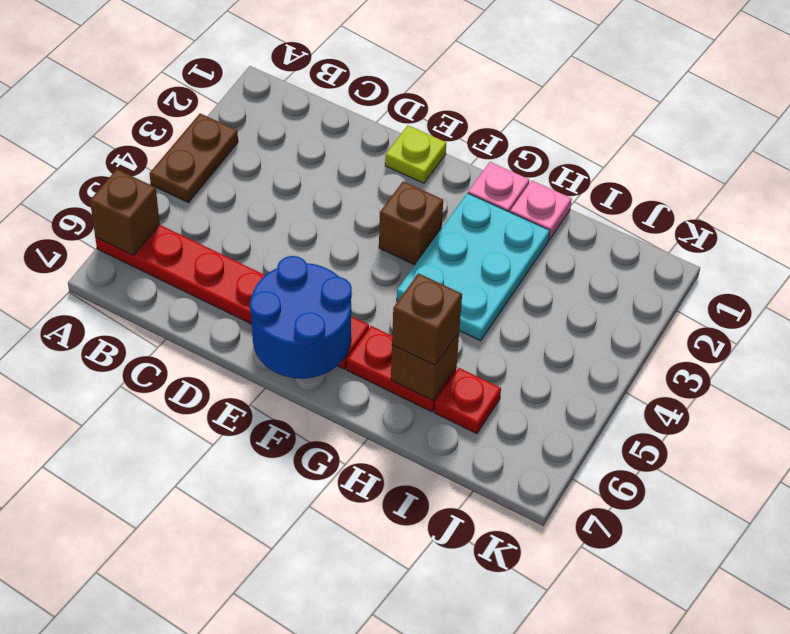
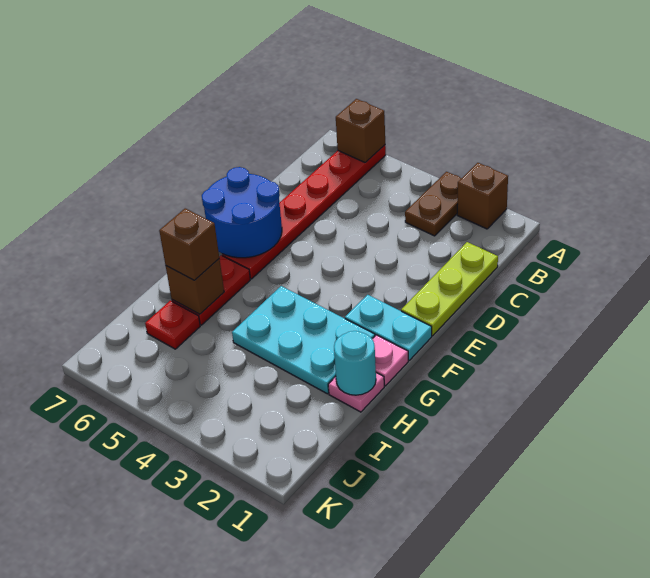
brown plate A3:A4 level 1 -> brown plate A3:B3 level 1
lime plate E1 level 1 -> lime plate C1:E1 level 1
none -> cyan plate F1:F2 level 1
brown brick F3 level 1 -> brown brick A2 level 1
none -> cyan round brick H1 level 2

